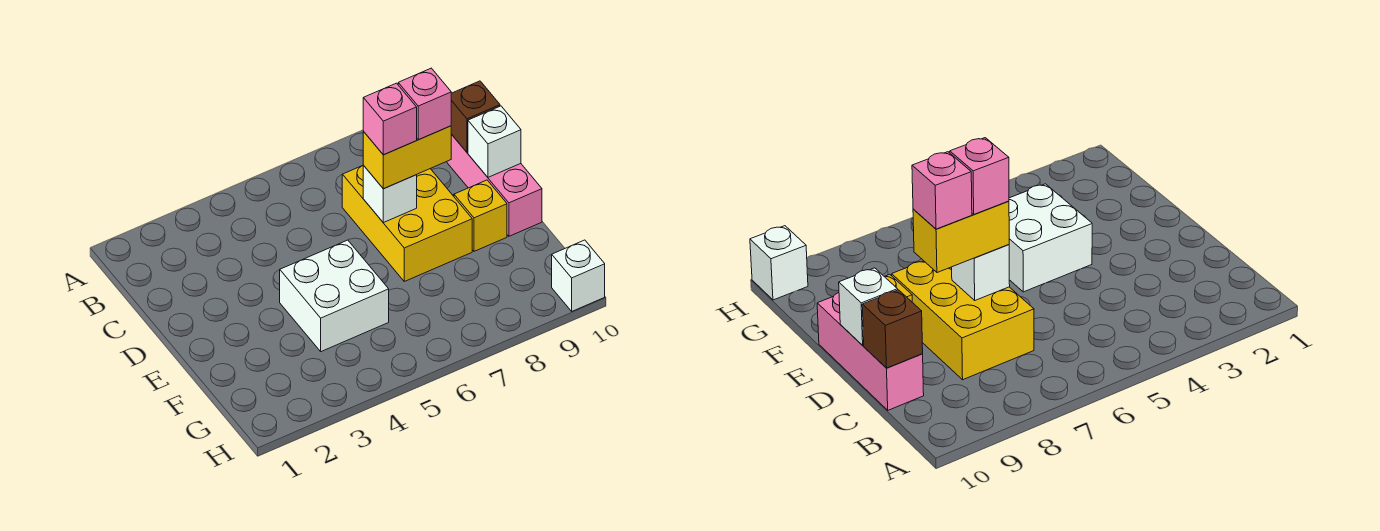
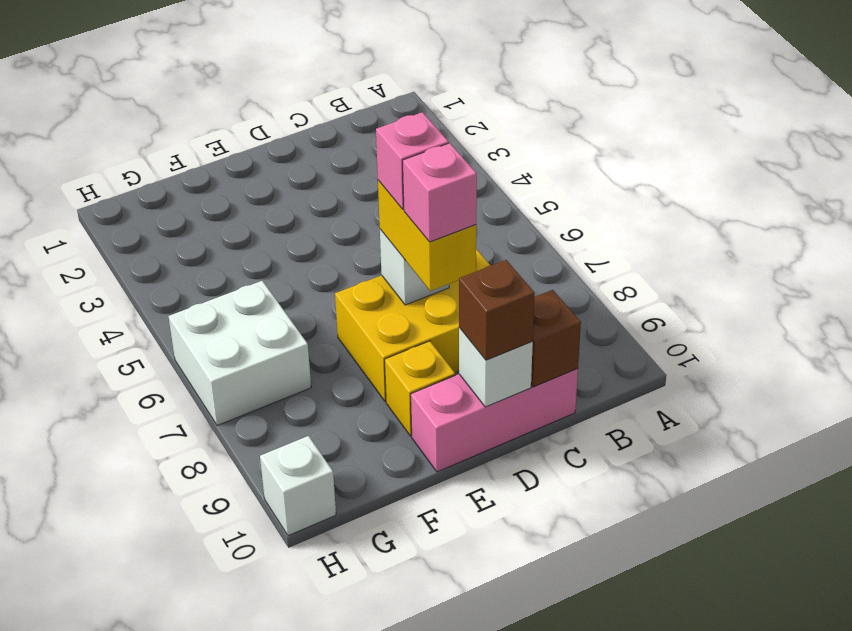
none -> brown brick D10 level 3
white brick E4:F5 level 1 -> white brick G6:H7 level 1

